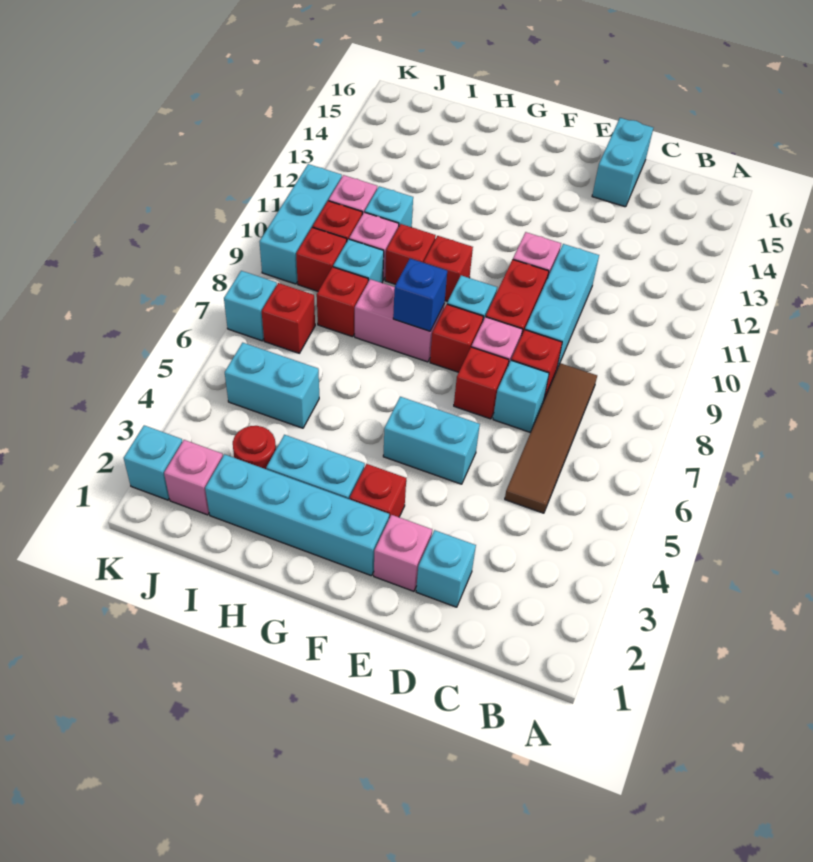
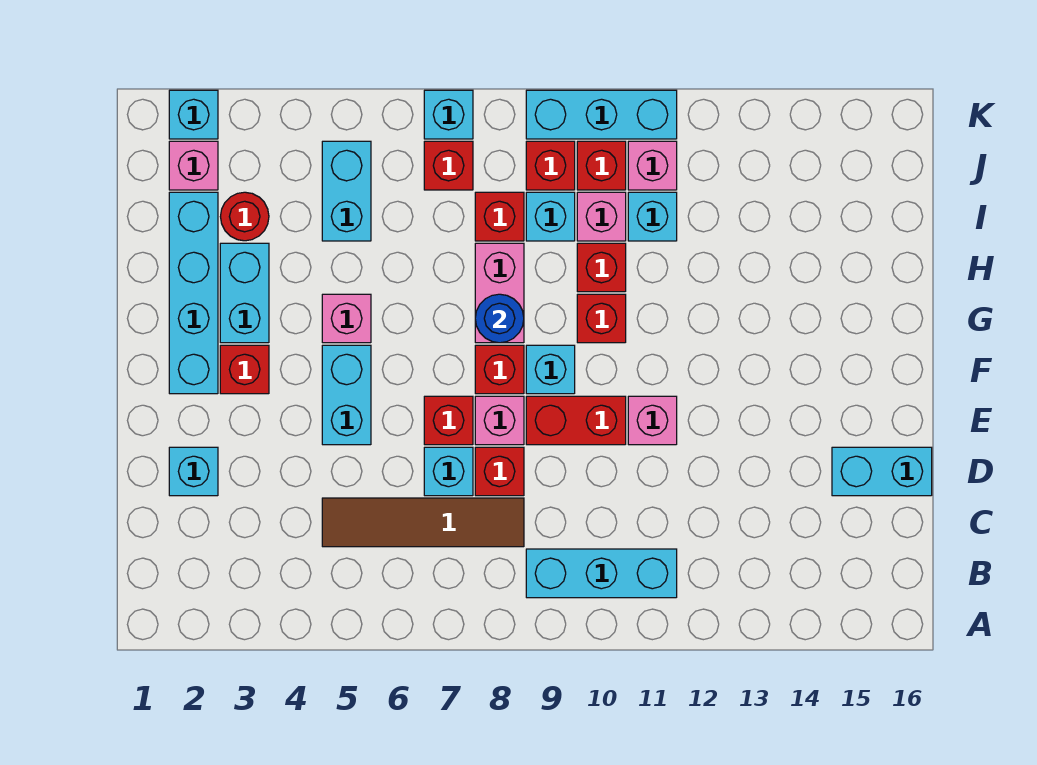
cyan brick D9:D11 level 1 -> cyan brick B9:B11 level 1
pink brick E2 level 1 -> pink brick G5 level 1
blue brick G8 level 2 -> blue round brick G8 level 2

